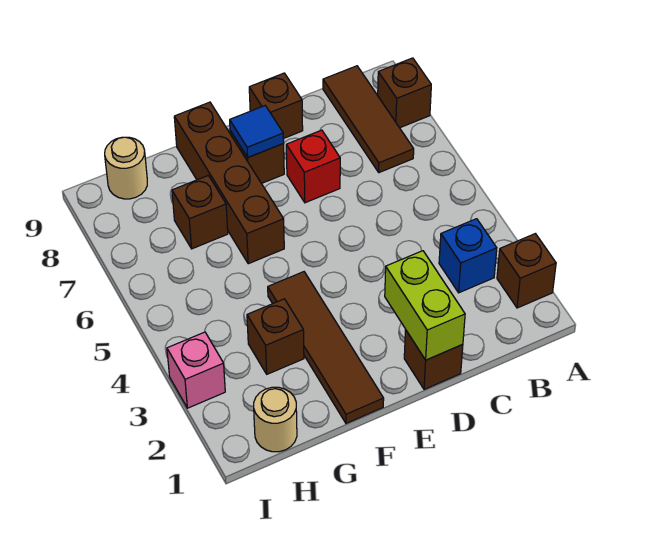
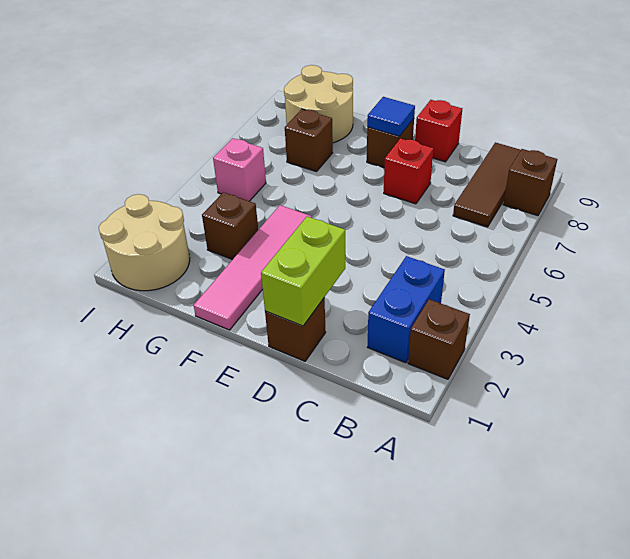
blue brick B3 level 1 -> blue brick B2:B3 level 1
brown brick D9 level 1 -> red brick D9 level 1
brown tile F1:F4 level 1 -> pink tile F1:F4 level 1
brown brick F6:F9 level 1 -> none
tan round brick H1 level 1 -> tan round brick H1:I2 level 1
tan round brick H9 level 1 -> tan round brick G8:H9 level 1
pink brick I3 level 1 -> pink brick H5 level 1

